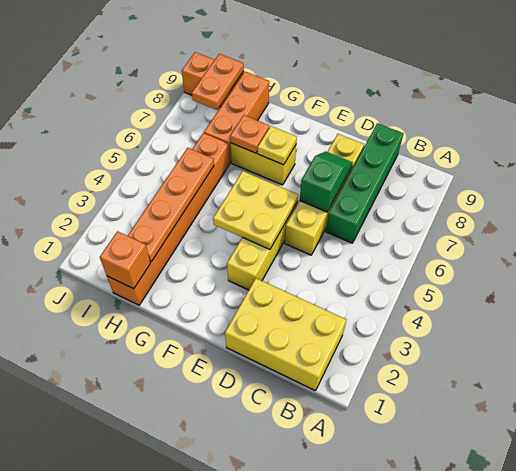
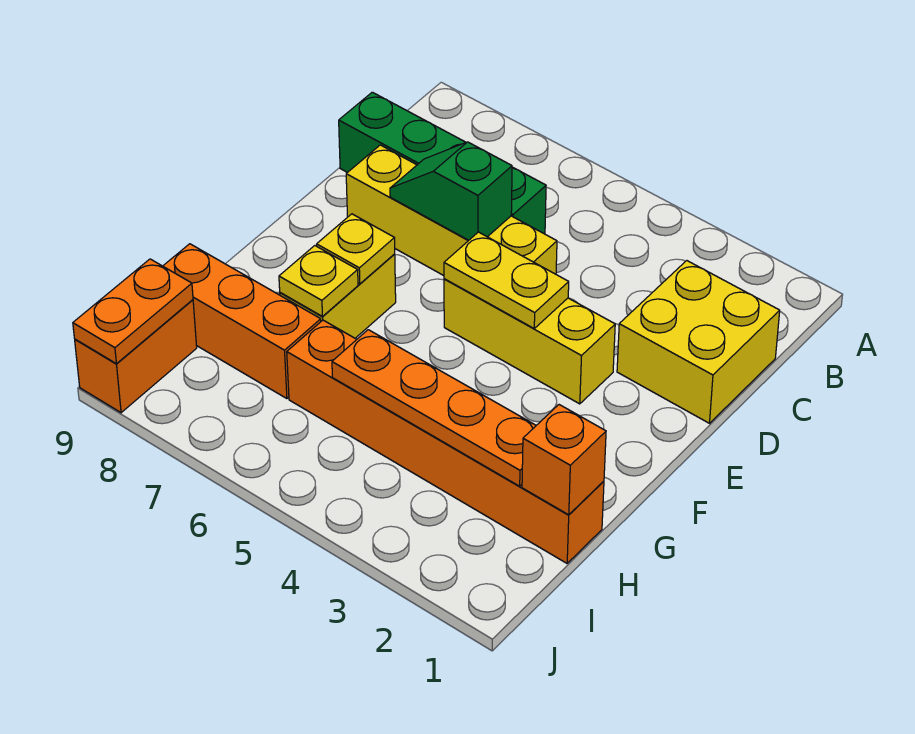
yellow brick B1:D2 level 1 -> yellow brick C1:D2 level 1
yellow plate E4:F5 level 2 -> yellow plate E4:E5 level 2
orange plate G7 level 2 -> yellow plate G7 level 2
orange plate I8:I9 level 2 -> orange plate I9:J9 level 2

